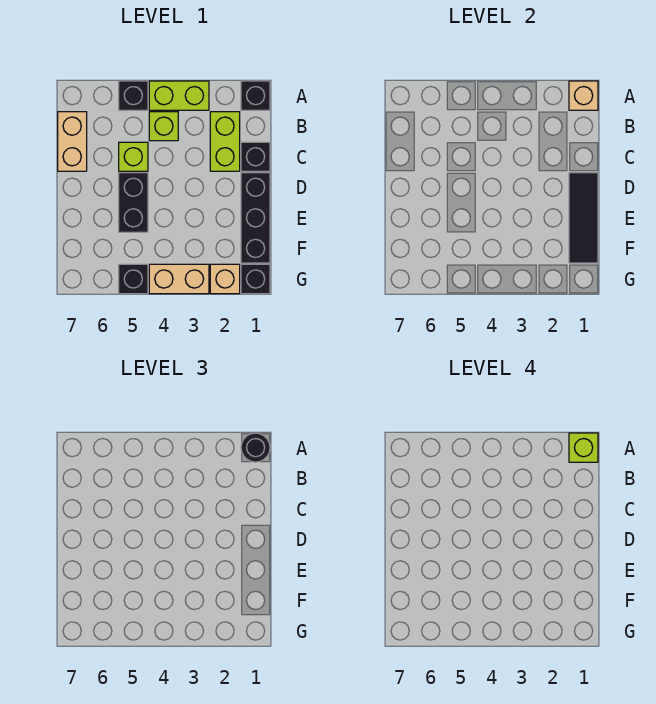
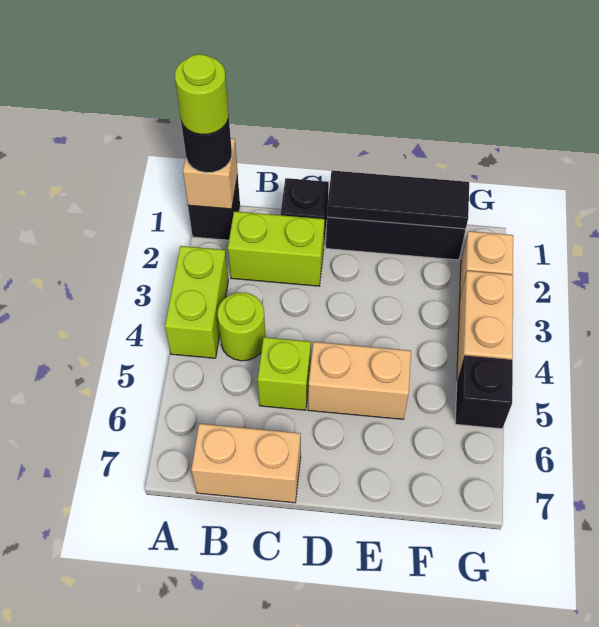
lime brick A1 level 4 -> lime round brick A1 level 4
black brick A5 level 1 -> none
lime brick B4 level 1 -> lime round brick B4 level 1
black brick D5:E5 level 1 -> tan brick D5:E5 level 1
black brick G1 level 1 -> none

